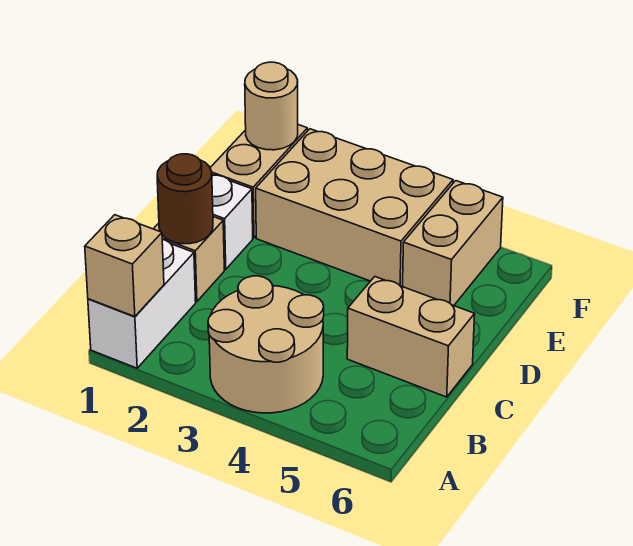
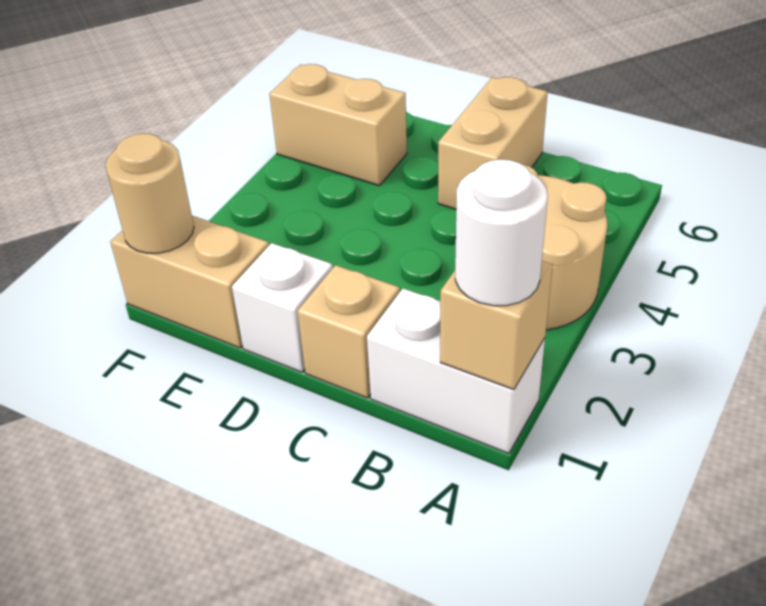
none -> white round brick A1 level 3
brown round brick C1 level 2 -> none
tan brick E2:F4 level 1 -> none

